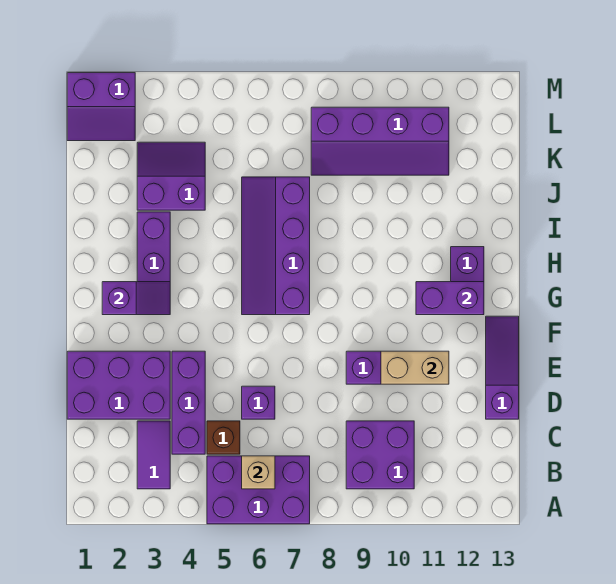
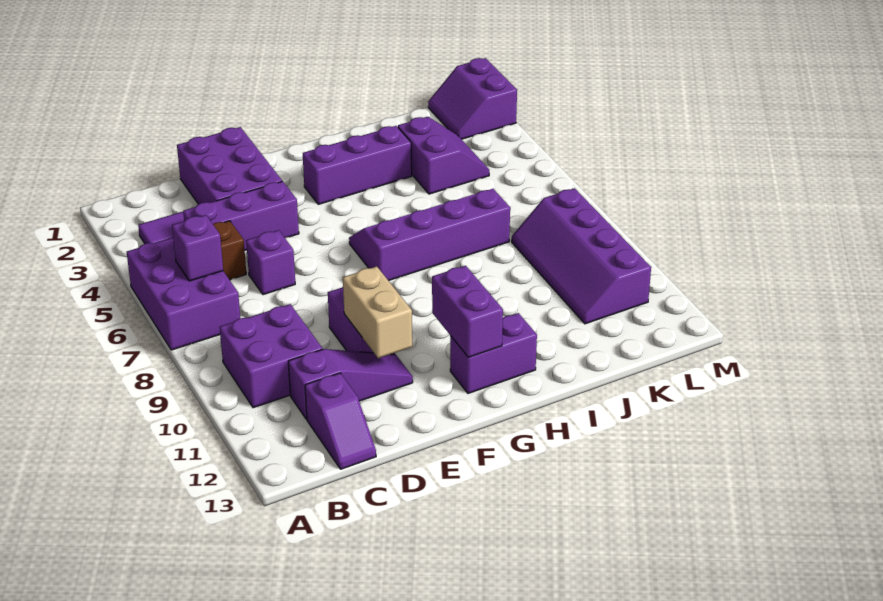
tan brick B6 level 2 -> purple brick B6 level 2
purple slope D13:F13 level 1 top D -> purple slope C11:E11 level 1 top C
purple slope G2:G3 level 2 top 2 -> purple slope C12:C13 level 1 top 12

